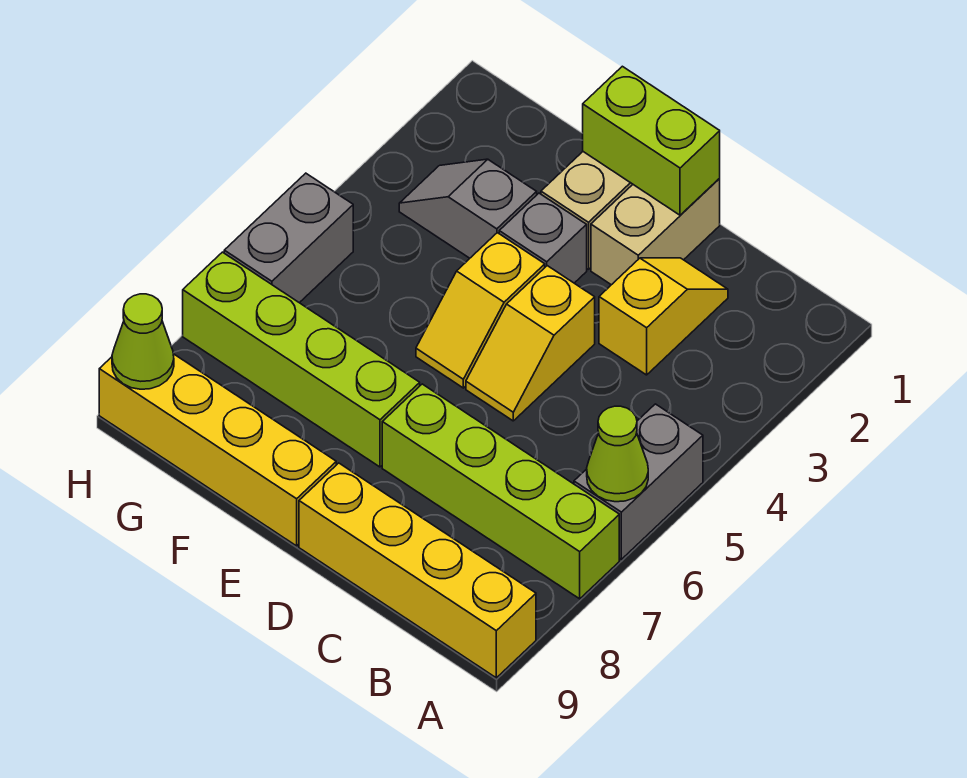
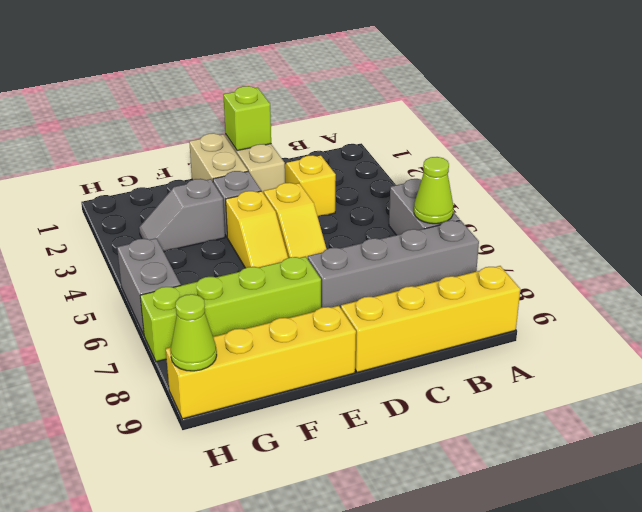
lime brick A7:D7 level 1 -> grey brick A7:D7 level 1
lime brick D1:E1 level 2 -> lime brick D1 level 2

